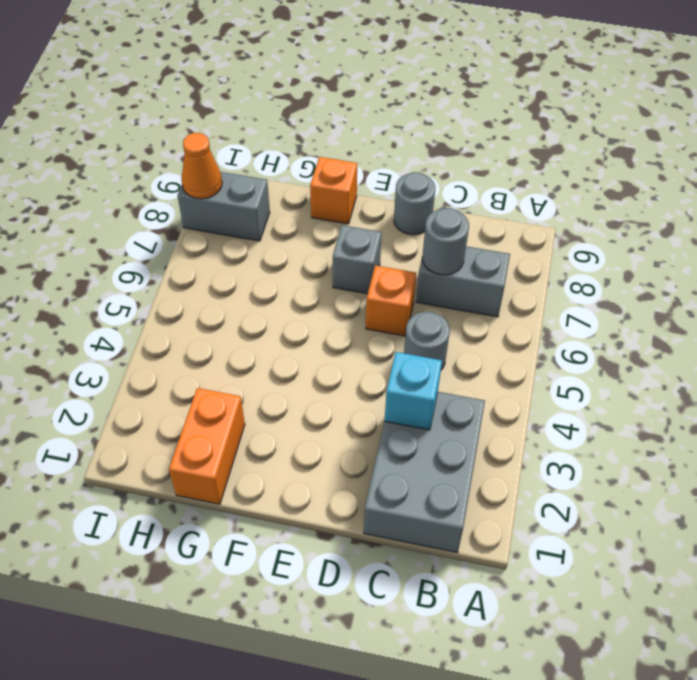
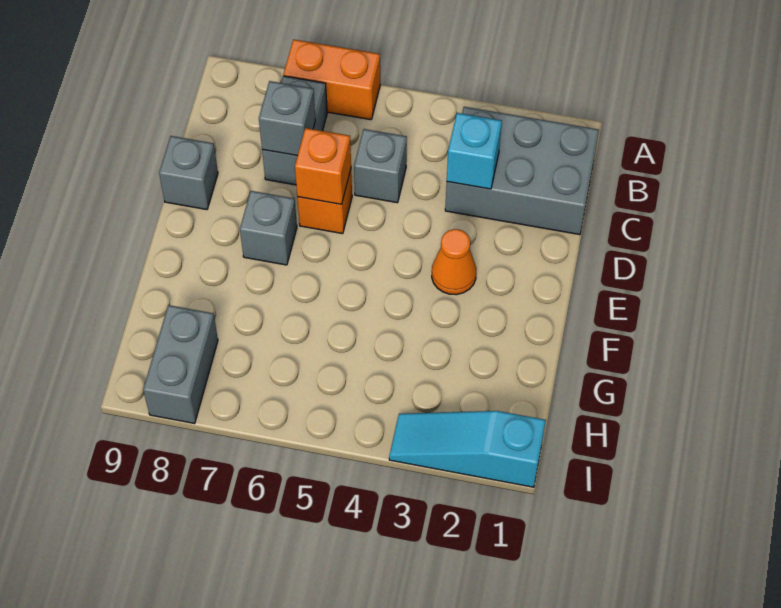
grey round brick C5 level 1 -> grey brick C5 level 1
grey round brick C7 level 2 -> grey brick C7 level 2
grey round brick D9 level 1 -> grey brick D9 level 1
orange brick F9 level 1 -> orange brick D6 level 2
orange brick G1:G2 level 1 -> orange brick A6:A7 level 1
none -> cyan slope I1:I3 level 1 top 1
orange cone I8 level 2 -> orange cone E3 level 1

